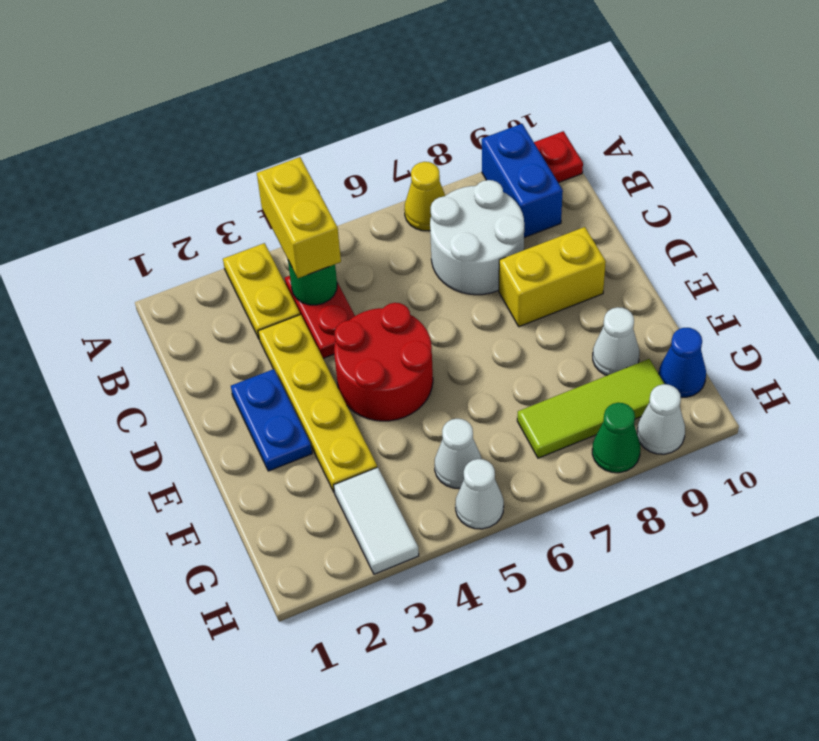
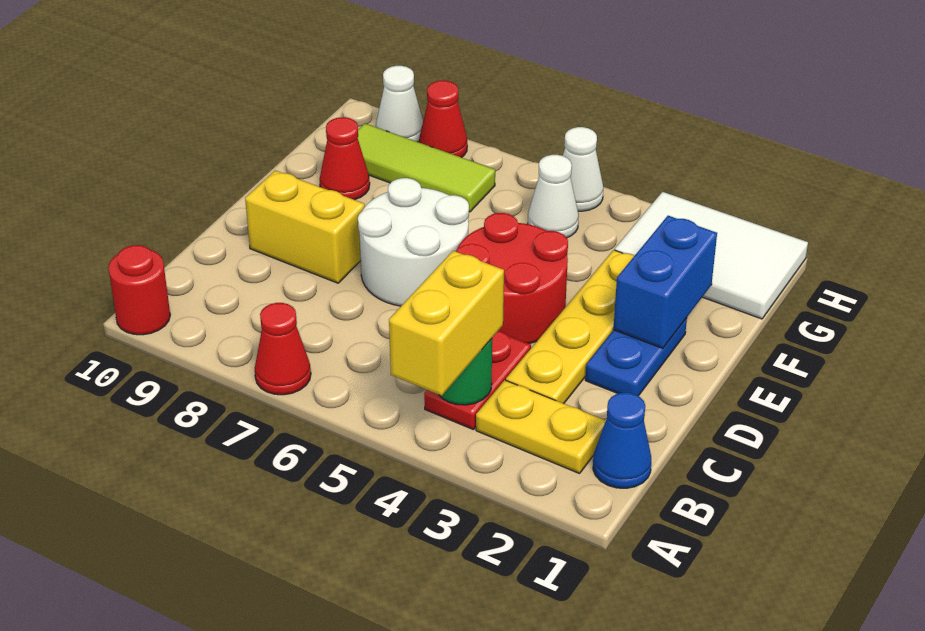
yellow plate A3:B3 level 1 -> yellow plate B2:B3 level 1
yellow cone A7 level 1 -> red cone A7 level 1
blue brick A9:B9 level 1 -> blue brick E2:F2 level 2
red plate A10 level 1 -> red round brick A10 level 1
white round brick B7:C8 level 1 -> white round brick D6:E7 level 1
white cone F9 level 1 -> red cone F9 level 1
white tile G3:H3 level 1 -> white tile G1:H3 level 1
blue cone G10 level 1 -> blue cone B1 level 1
green cone H8 level 1 -> red cone H8 level 1

